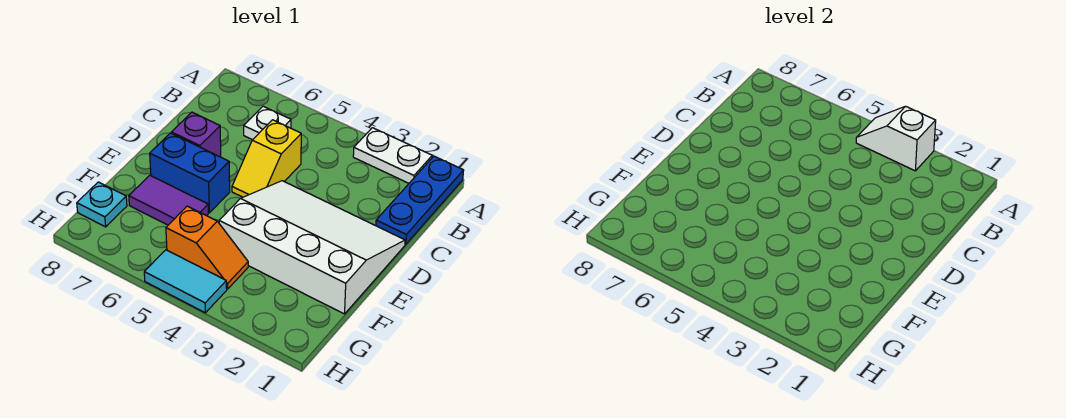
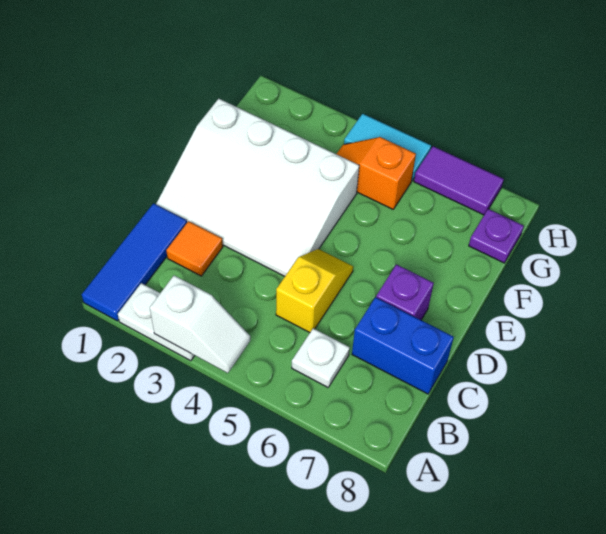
blue plate A1:C1 level 1 -> blue tile A1:C1 level 1
none -> orange tile C2 level 1
blue brick E6:E7 level 1 -> blue brick C7:C8 level 1
purple tile F6:F7 level 1 -> purple tile H6:H7 level 1
cyan plate G8 level 1 -> purple plate G8 level 1

